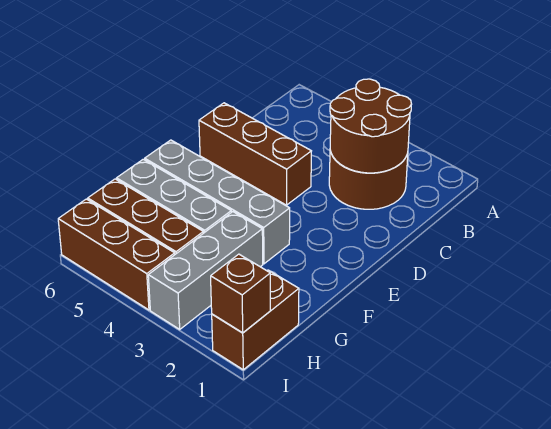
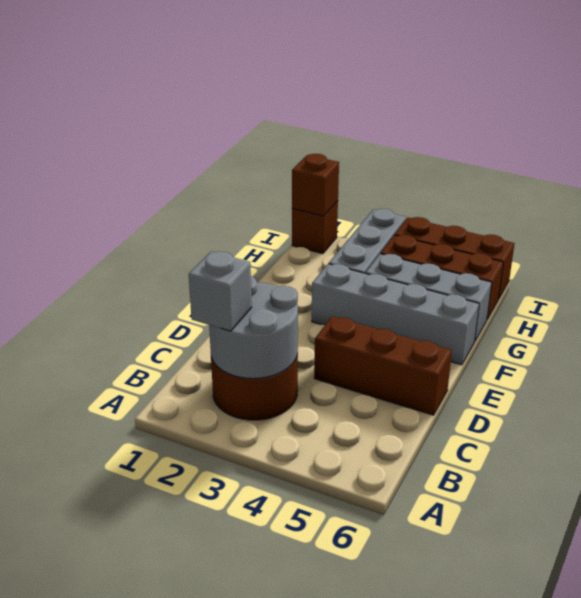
brown round brick B2:C3 level 2 -> grey round brick B2:C3 level 2
none -> grey brick B2 level 3
brown brick H1:I1 level 1 -> brown brick I1 level 1

